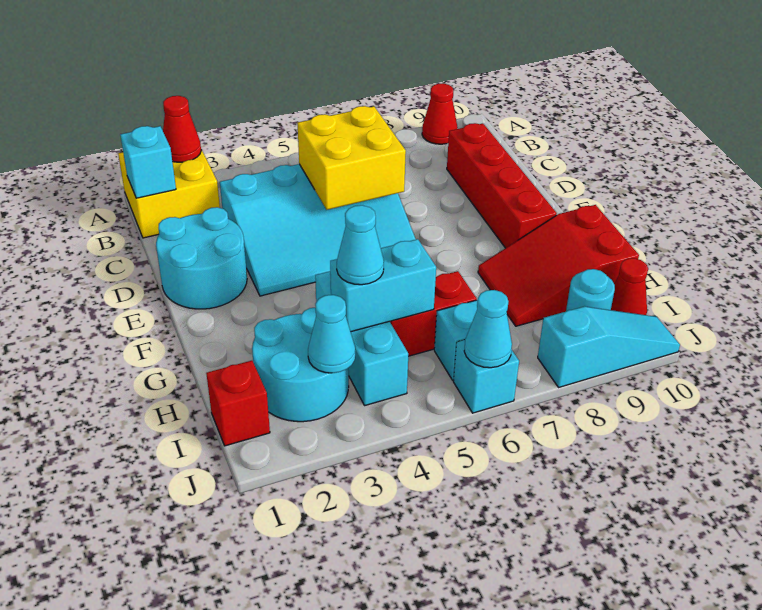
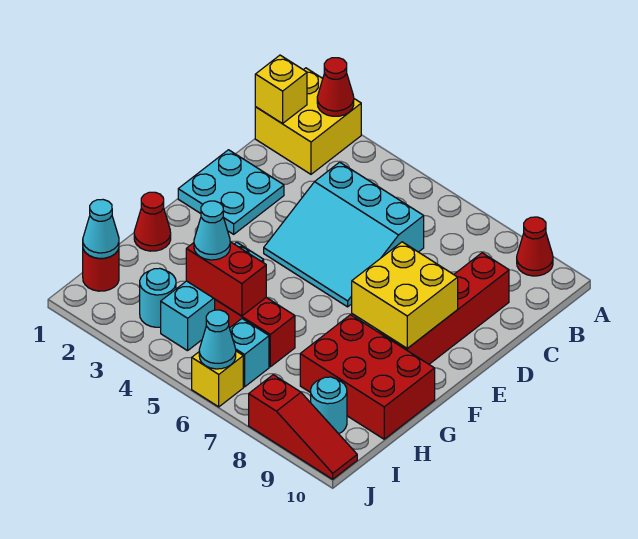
cyan brick B1 level 2 -> yellow brick B1 level 2
cyan slope C3:E6 level 1 top C -> cyan slope C4:E6 level 1 top C
yellow brick C5:D6 level 2 -> yellow brick E8:F9 level 2
cyan round brick D1:E2 level 1 -> cyan plate D1:E2 level 1
red slope G8:H10 level 1 top 10 -> red brick G8:H10 level 1
cyan round brick H2:I3 level 1 -> cyan round brick I3 level 1
cyan brick H4:H5 level 2 -> red brick H4:H5 level 2
red brick I1 level 1 -> red round brick I1 level 1
cyan cone I3 level 2 -> cyan cone I1 level 2
red cone I10 level 1 -> red cone G1 level 1
cyan brick J6 level 1 -> yellow brick J6 level 1
cyan slope J8:J10 level 1 top 8 -> red slope J8:J10 level 1 top 8

